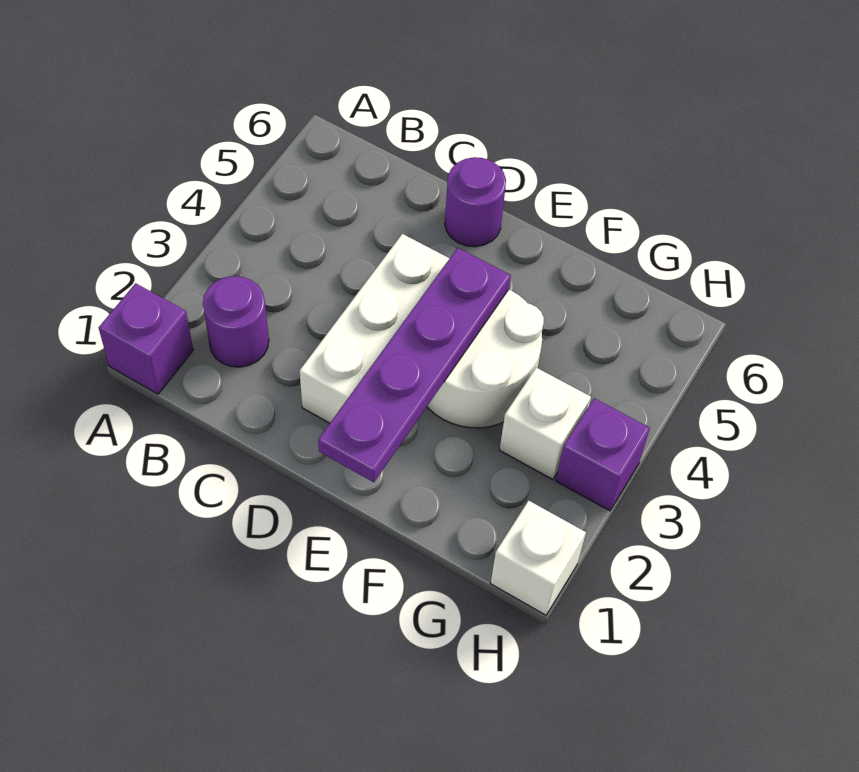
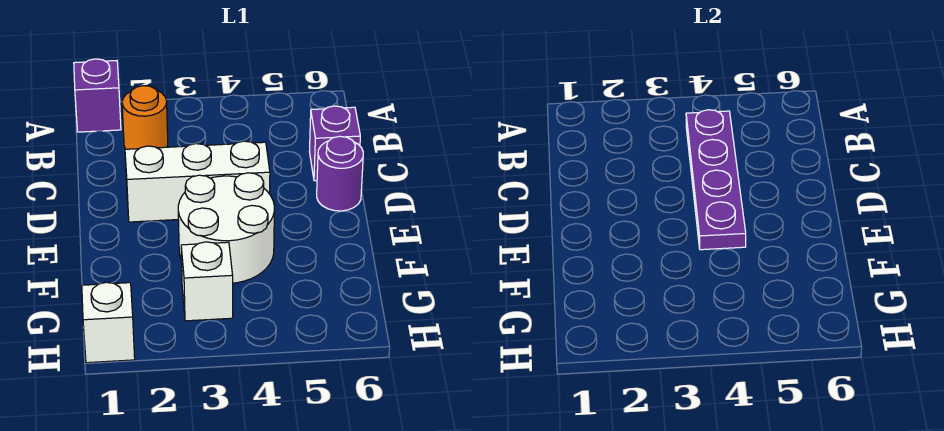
purple round brick B2 level 1 -> orange round brick B2 level 1
purple plate E1:E4 level 2 -> purple plate B4:E4 level 2
purple brick H3 level 1 -> purple brick C6 level 1

